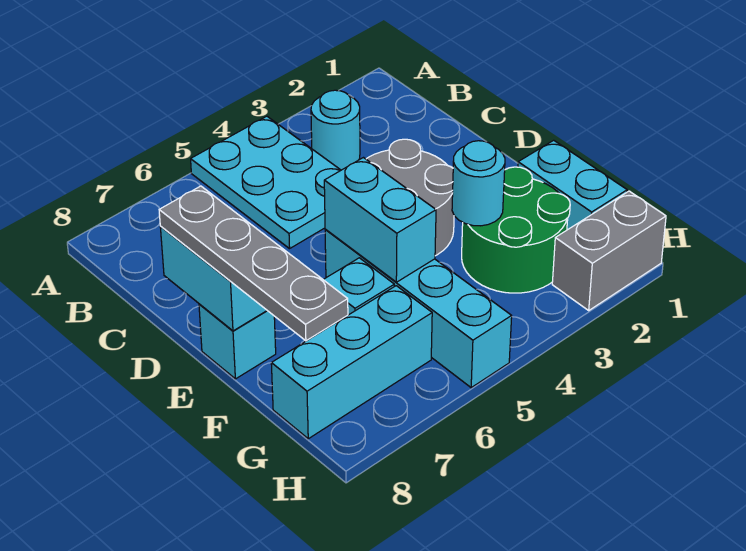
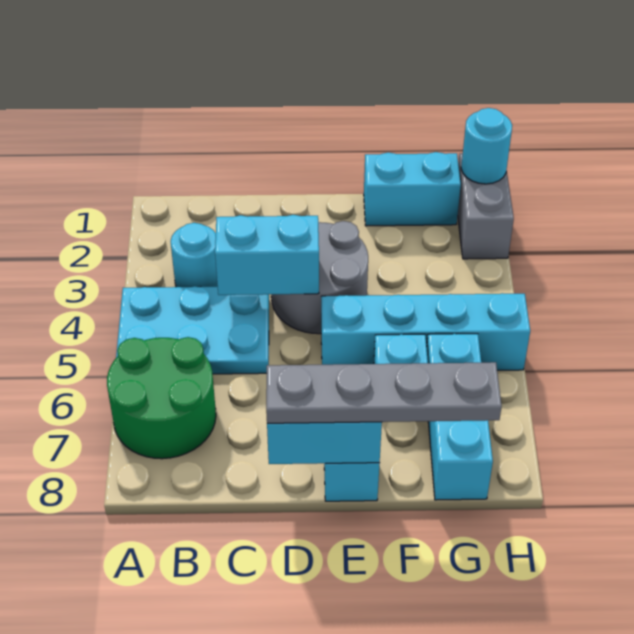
cyan brick E5:F5 level 2 -> cyan brick C4:D4 level 2
green round brick F2:G3 level 1 -> green round brick A6:B7 level 1
cyan round brick F3 level 2 -> cyan round brick H1 level 2

